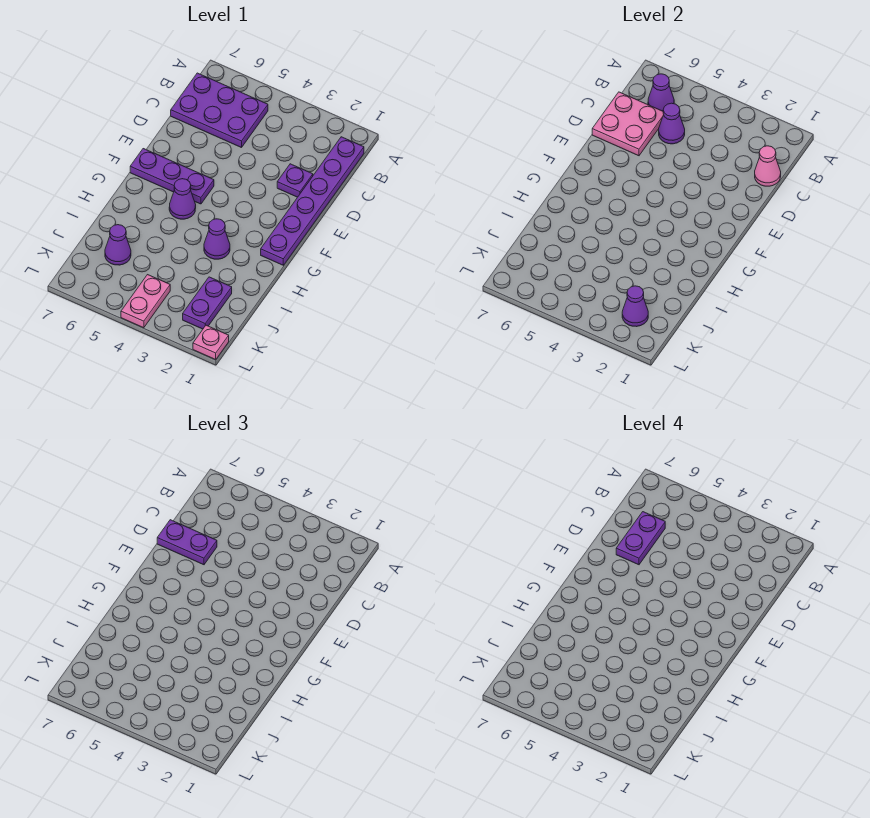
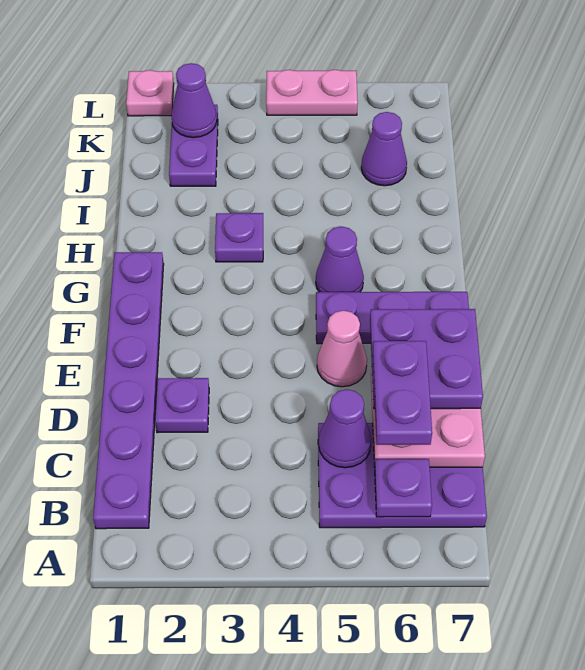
purple cone B6 level 2 -> purple plate B6 level 2
pink cone C1 level 2 -> pink cone E5 level 1
purple plate D6:D7 level 3 -> purple plate D6:E7 level 3
purple cone H3 level 1 -> purple plate H3 level 1
pink plate K4:L4 level 1 -> pink plate L4:L5 level 1

